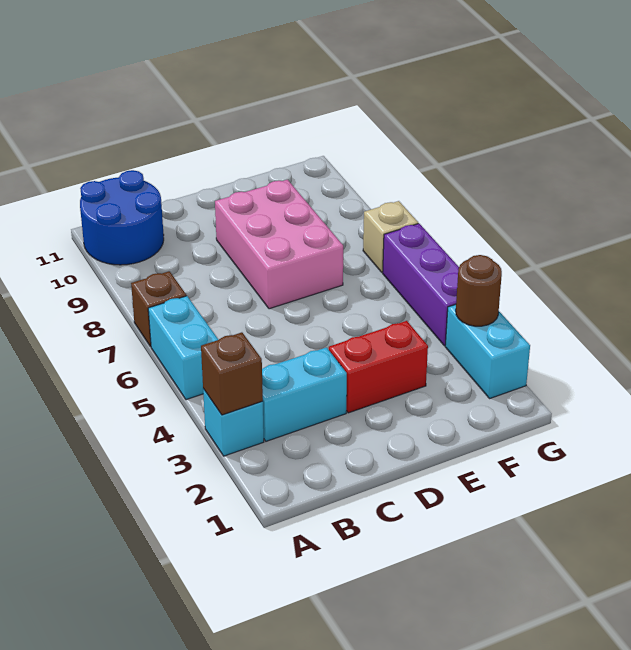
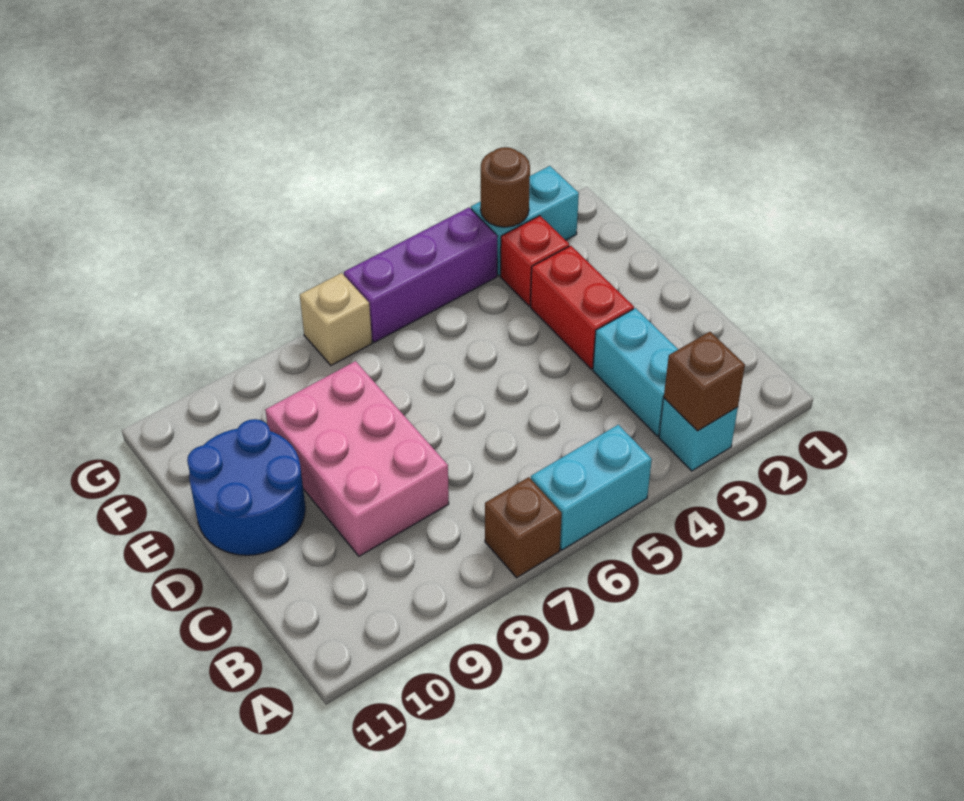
blue round brick A10:B11 level 1 -> blue round brick D10:E11 level 1
pink brick D7:E9 level 1 -> pink brick C8:E9 level 1
none -> red brick F3 level 1

